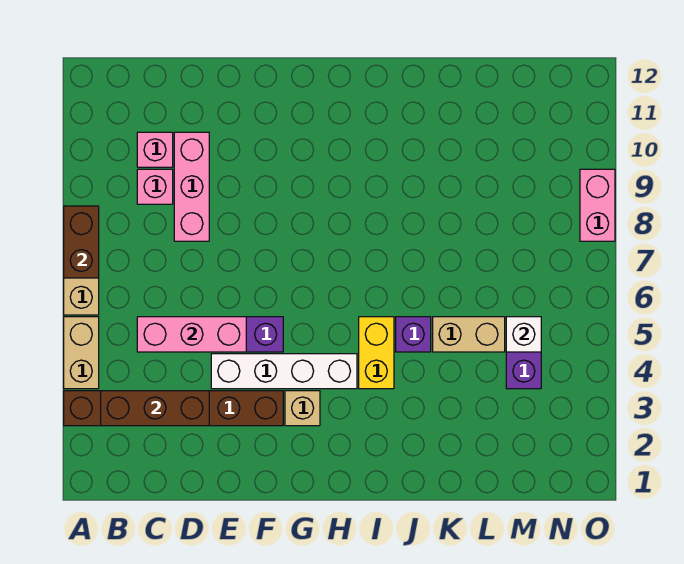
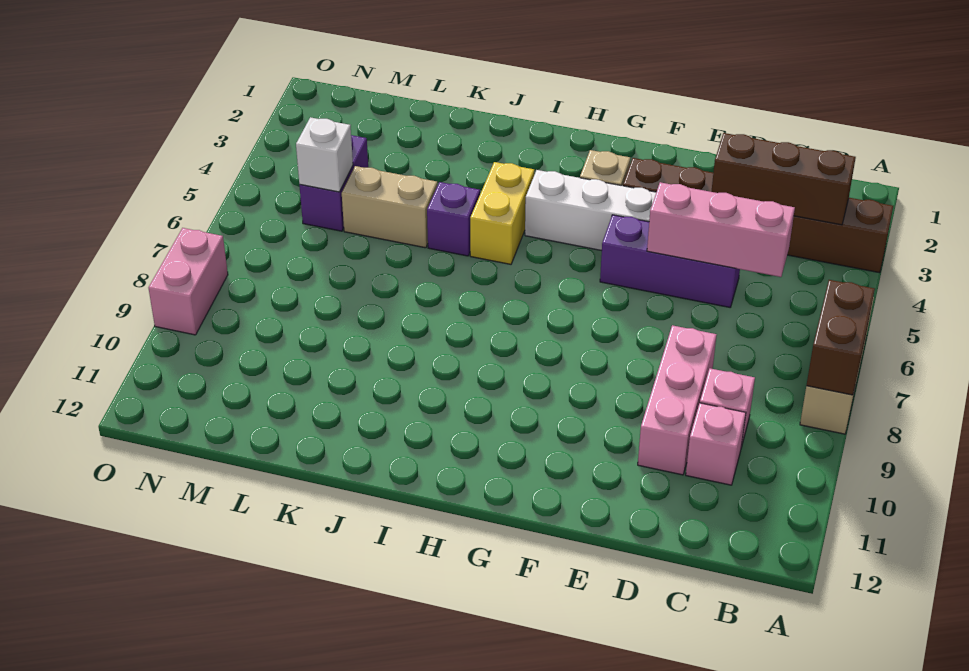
tan brick A4:A5 level 1 -> none

